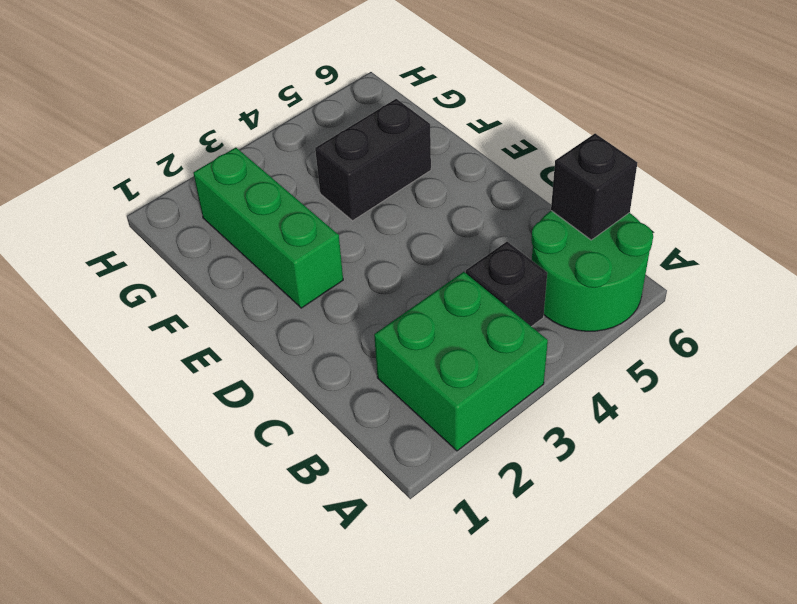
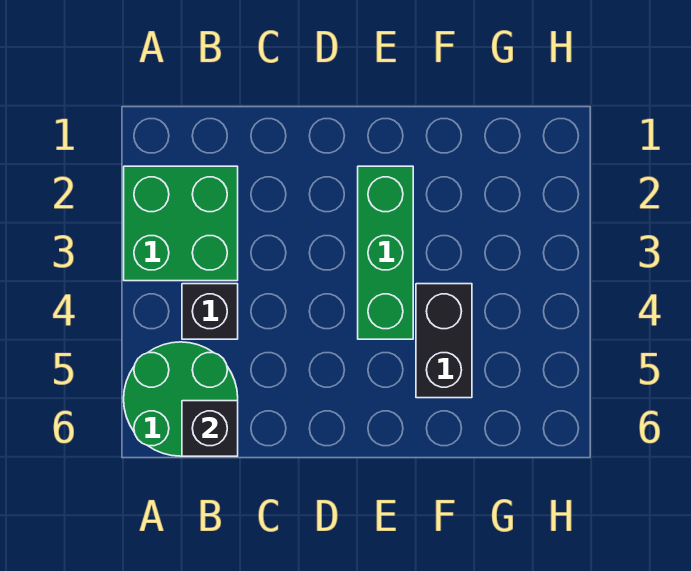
green brick E2:G2 level 1 -> green brick E2:E4 level 1

